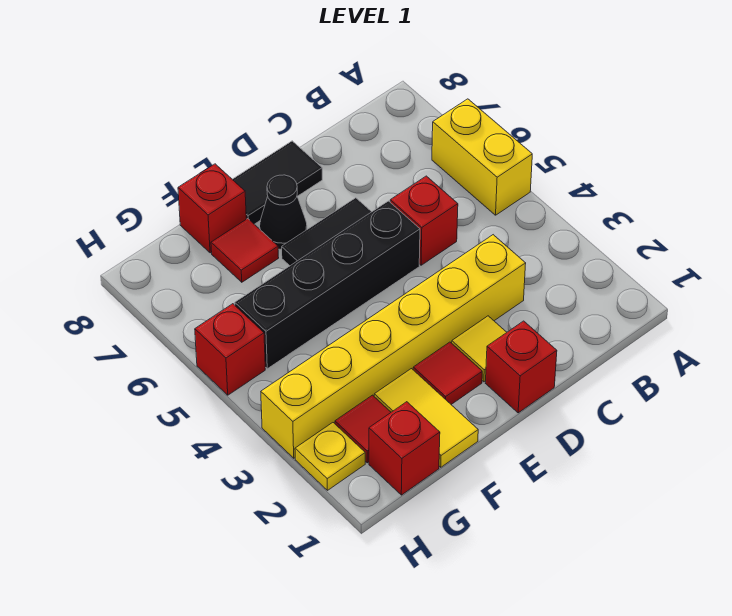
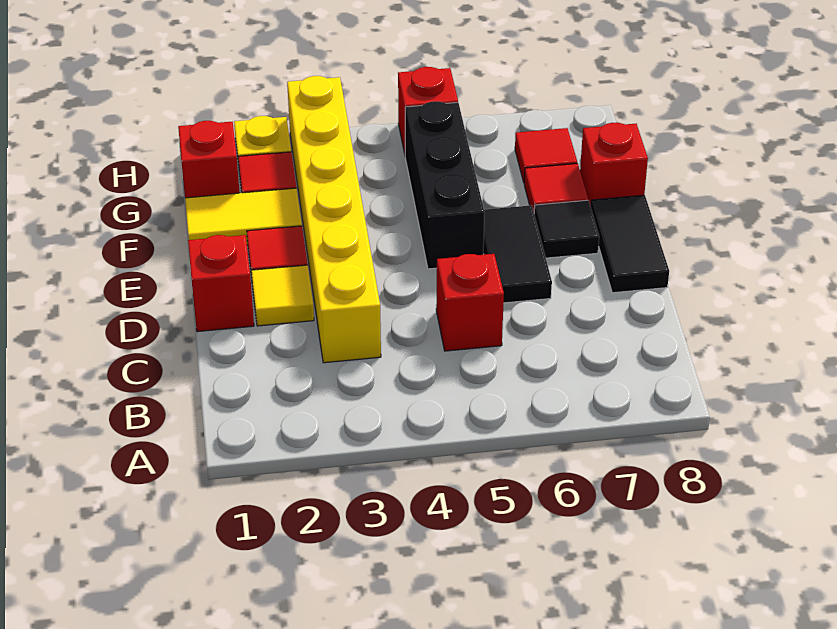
yellow brick A5:A6 level 1 -> none
black brick D5:G5 level 1 -> black brick E5:G5 level 1
black cone E7 level 1 -> black tile E7 level 1
none -> red tile G7 level 1

